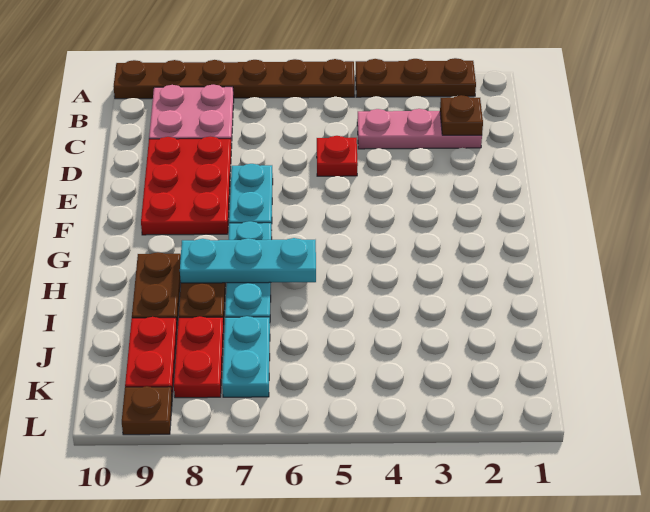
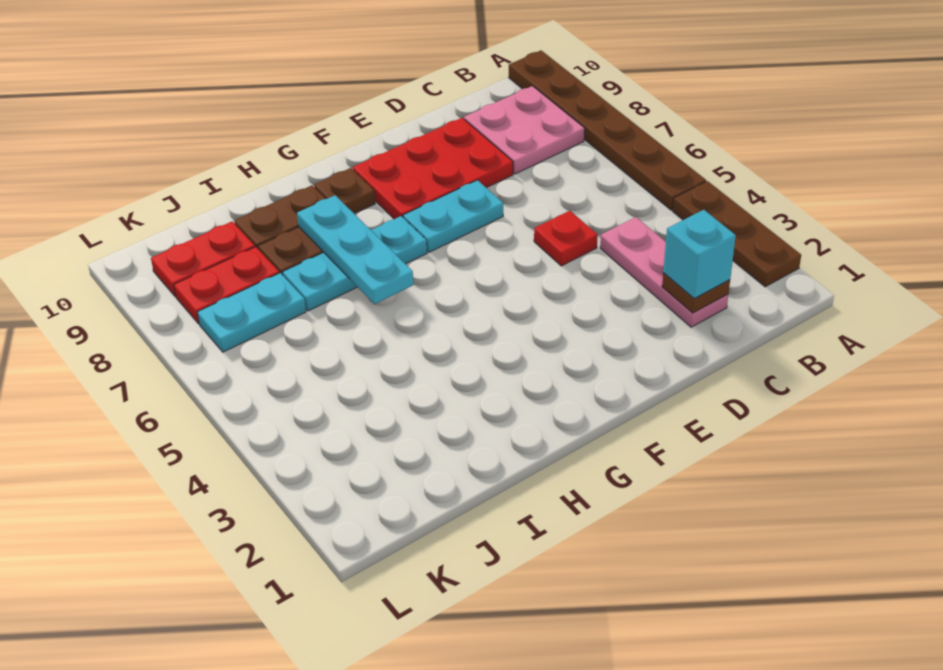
none -> cyan brick C2 level 3
brown plate L9 level 1 -> brown plate G9 level 1

